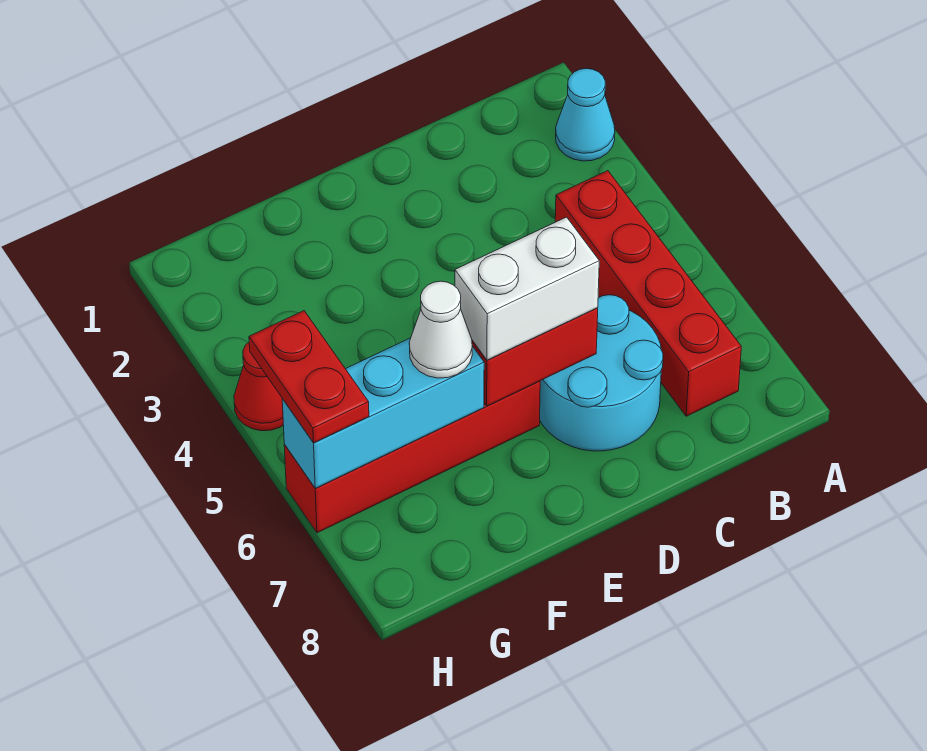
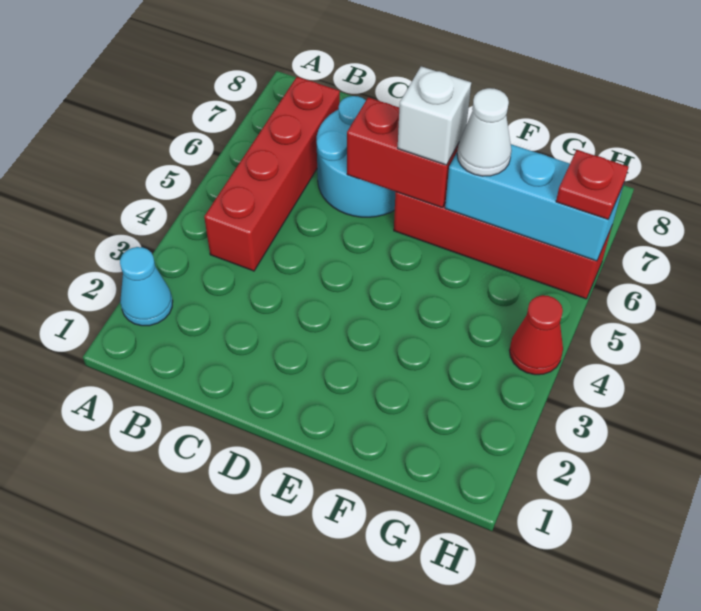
white brick D6:E6 level 3 -> white brick E6 level 3
red plate H5:H6 level 3 -> red plate H6 level 3

